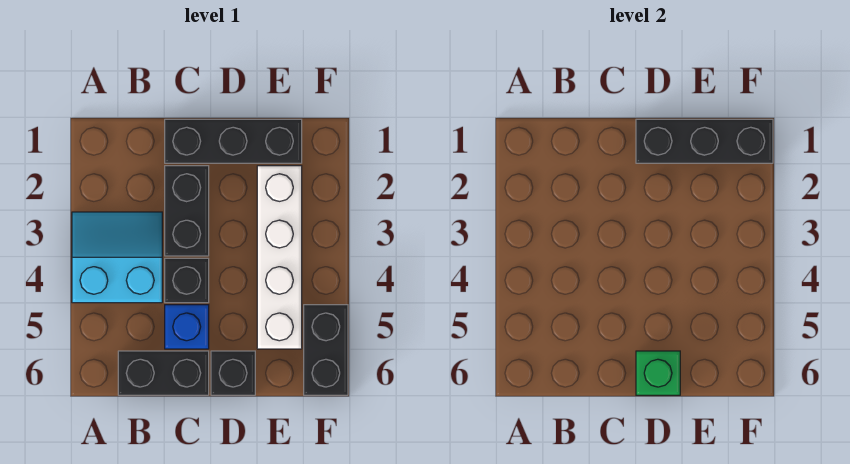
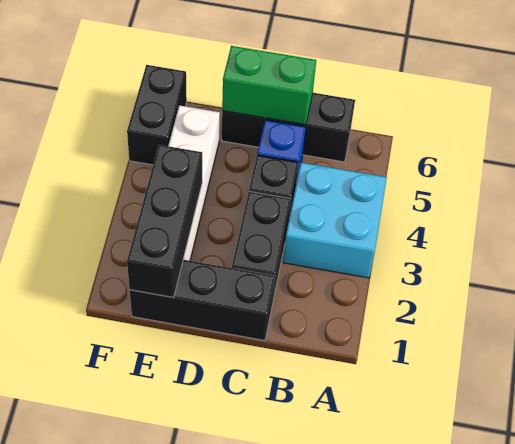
cyan slope A3:B4 level 1 top 4 -> cyan brick A3:B4 level 1
black brick D1:F1 level 2 -> black brick E1:E3 level 2
green brick D6 level 2 -> green brick C6:D6 level 2

